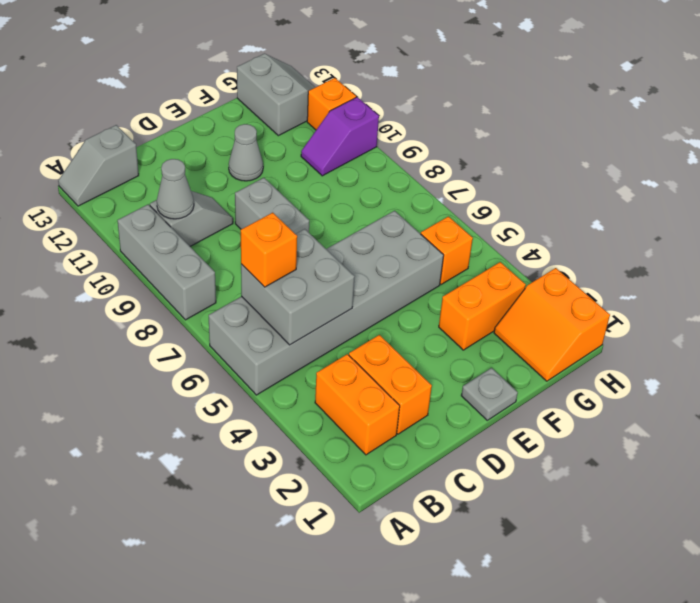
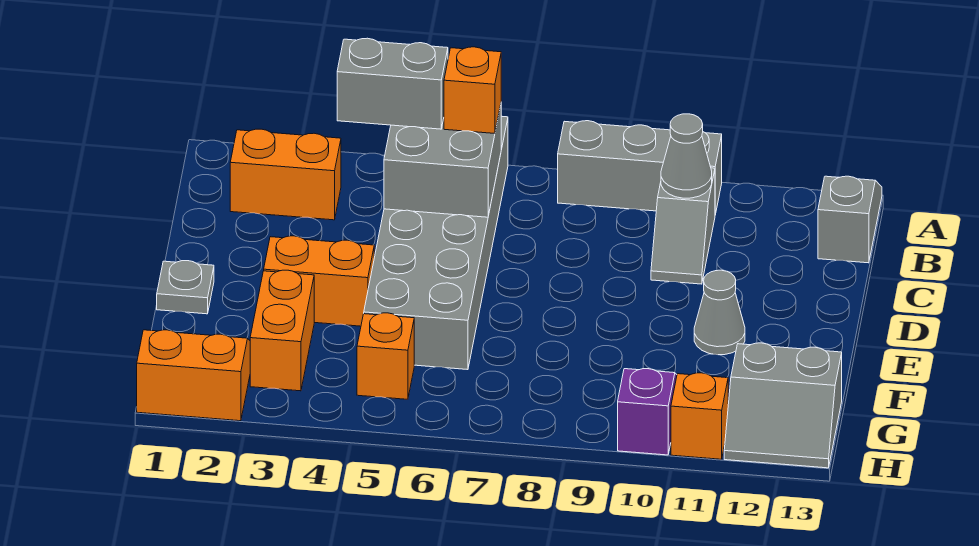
orange brick C2:C3 level 1 -> orange brick E3:E4 level 1
grey brick D8:D9 level 1 -> grey brick B4:B5 level 3

